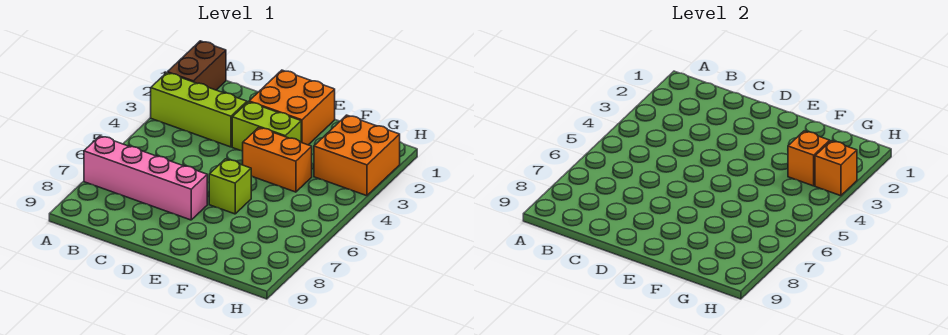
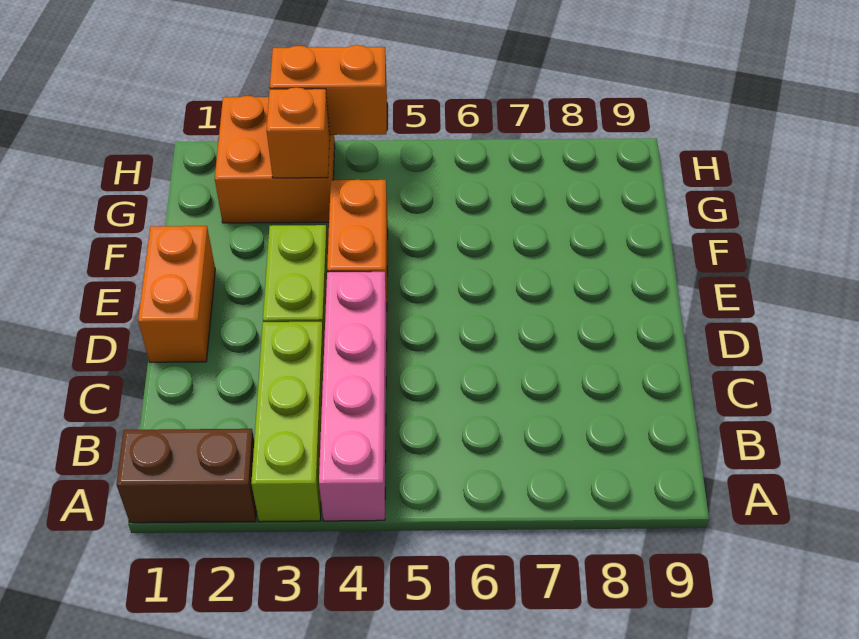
pink brick A7:D7 level 1 -> pink brick A4:D4 level 1
orange brick D1:E2 level 1 -> orange brick D1:E1 level 1
lime brick E6 level 1 -> none
orange brick H3 level 2 -> orange brick H3:H4 level 2

